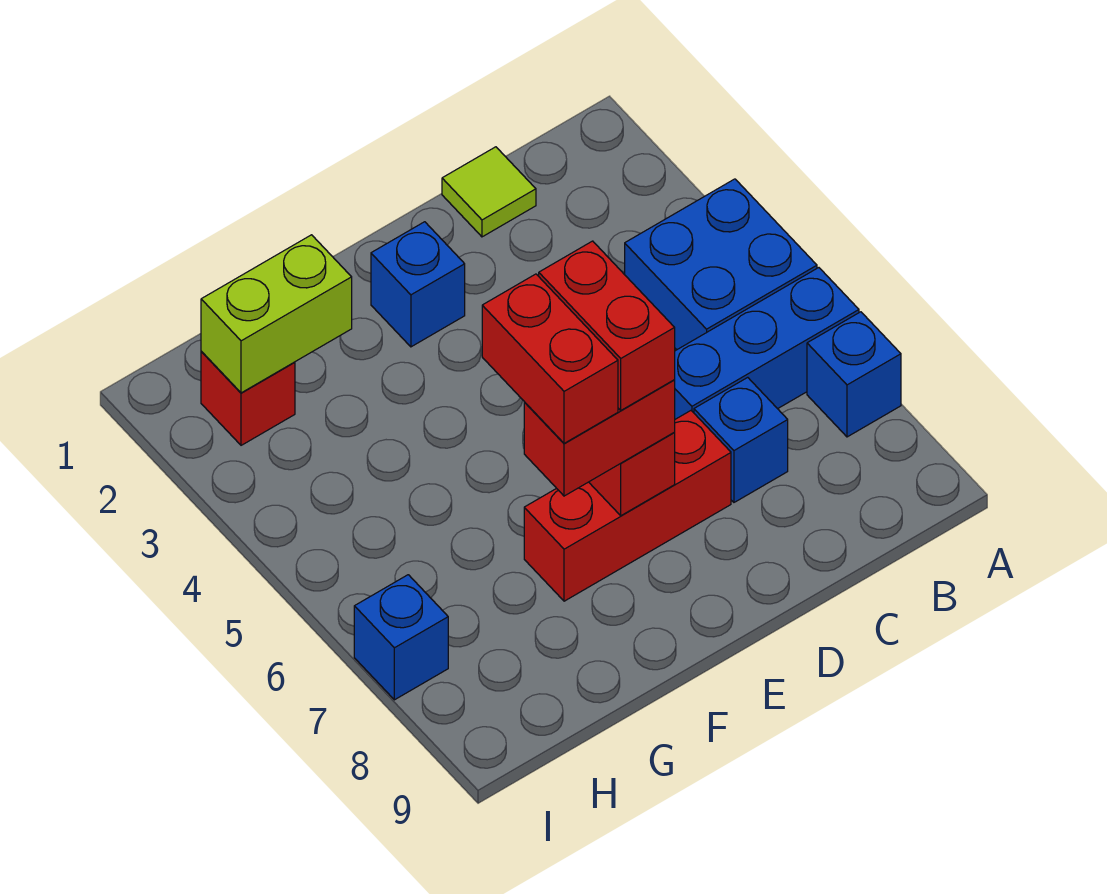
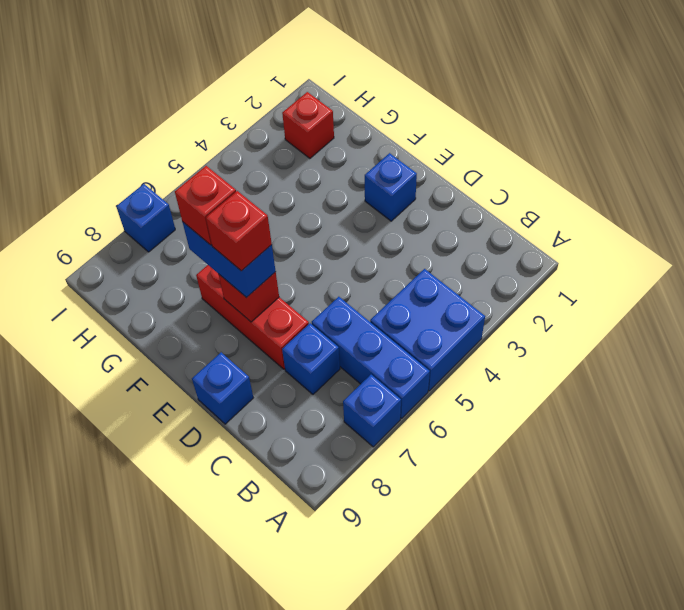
lime tile C1 level 1 -> none
none -> blue brick D9 level 1
red brick E6:E7 level 4 -> red brick E7 level 4
red brick E7:F7 level 3 -> blue brick E7:F7 level 3
red brick F6:F7 level 4 -> red brick F7 level 4
lime brick G2:H2 level 2 -> none

